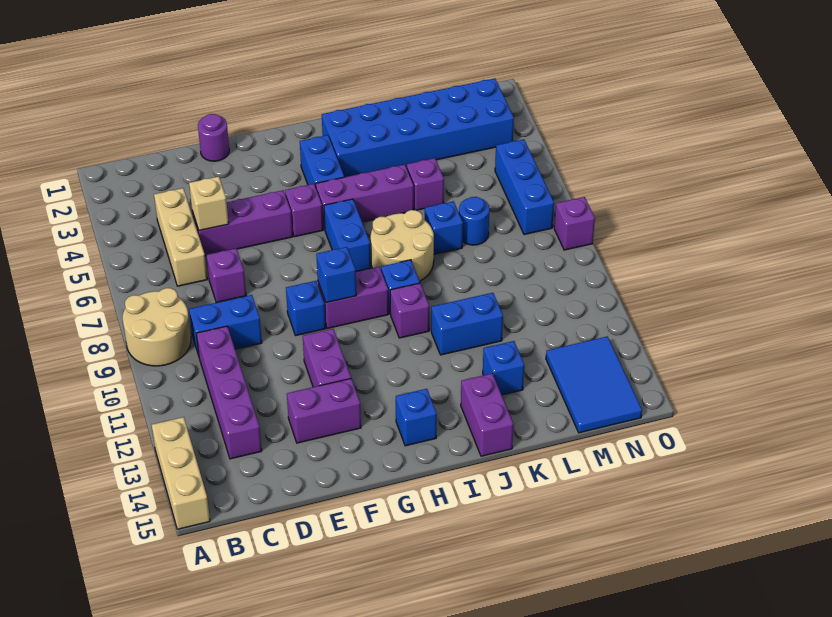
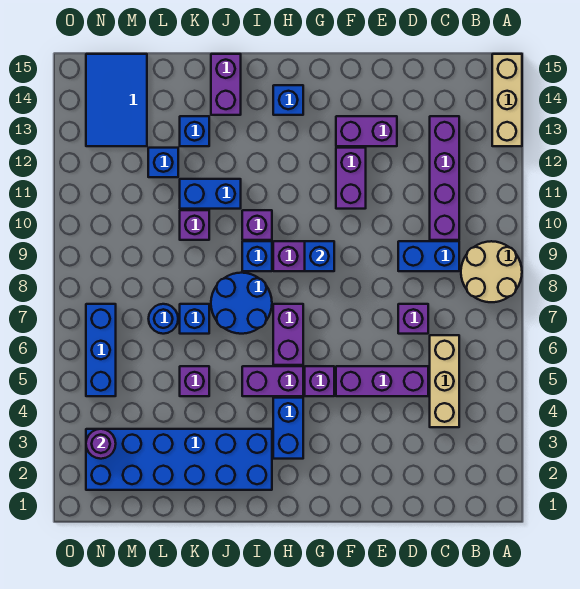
tan brick D5 level 2 -> none
purple round brick E1 level 1 -> purple round brick N3 level 2
blue brick F9 level 1 -> blue brick L12 level 1
purple brick H5:J5 level 1 -> purple brick H5:I5 level 1
blue brick H6:H7 level 1 -> purple brick H6:H7 level 1
tan round brick I7:J8 level 1 -> blue round brick I7:J8 level 1
purple brick O8 level 1 -> purple brick K10 level 1

